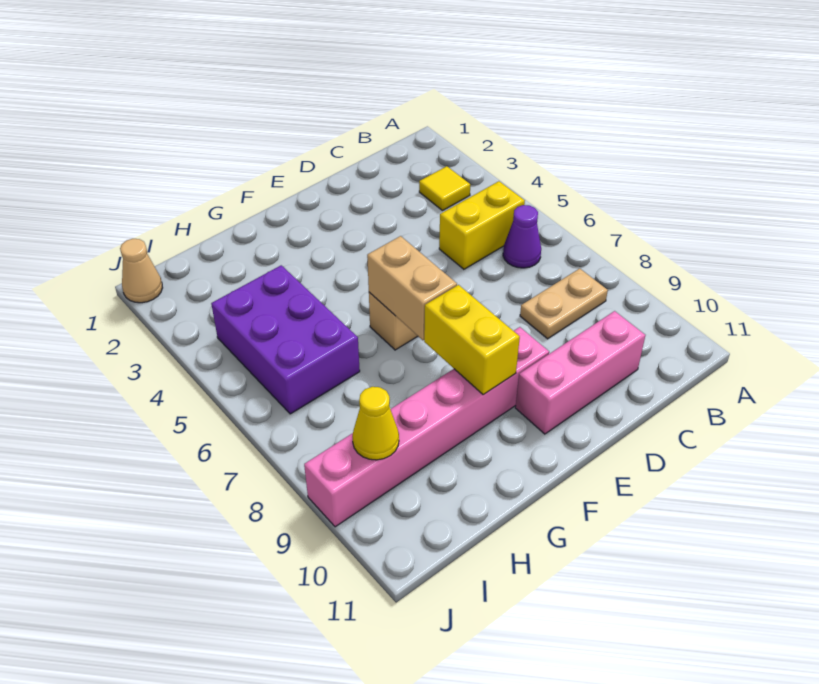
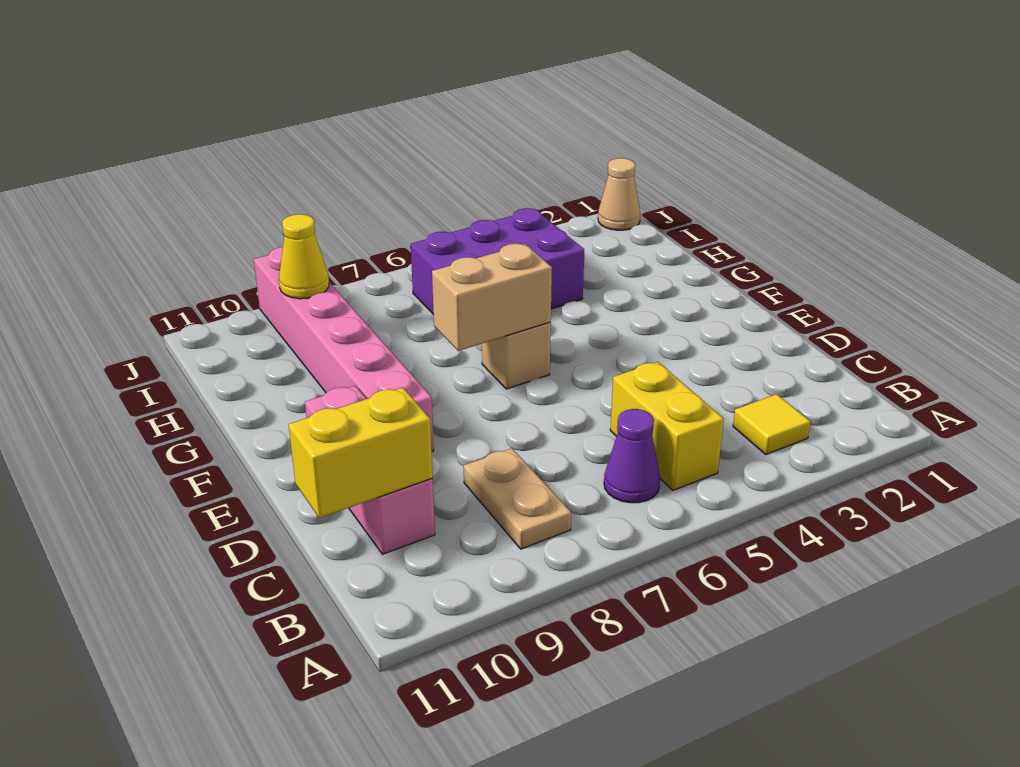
yellow brick F8:F9 level 2 -> yellow brick C10:C11 level 2

